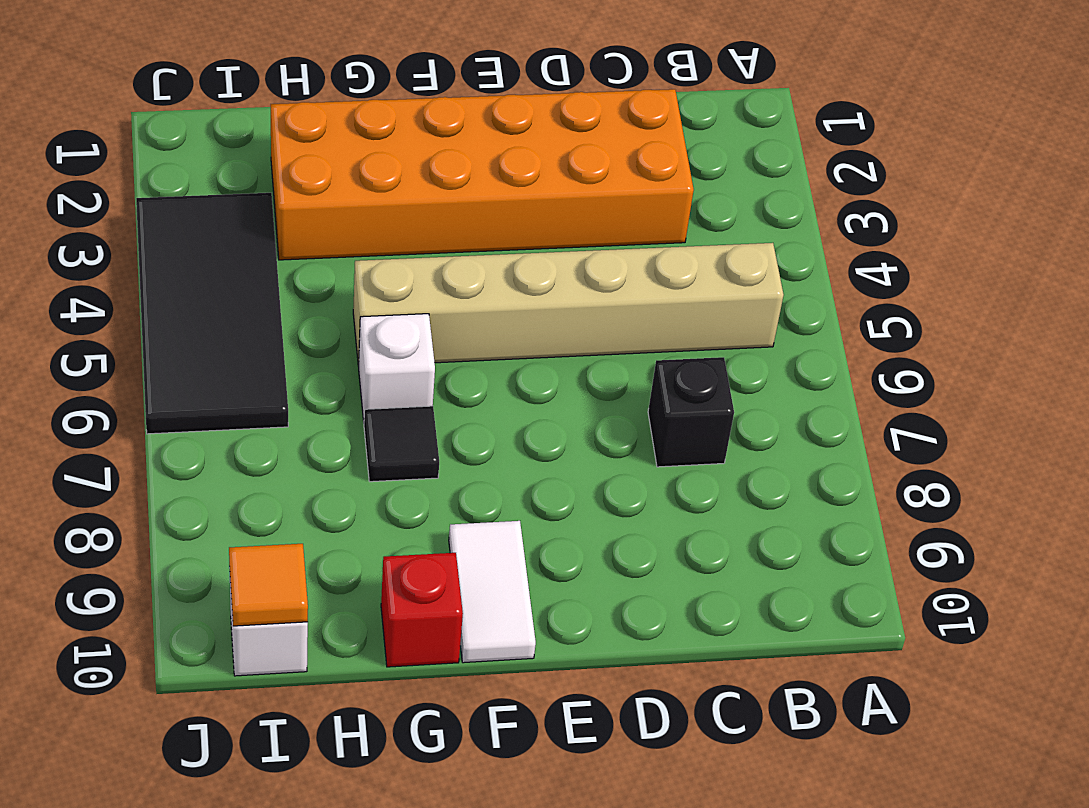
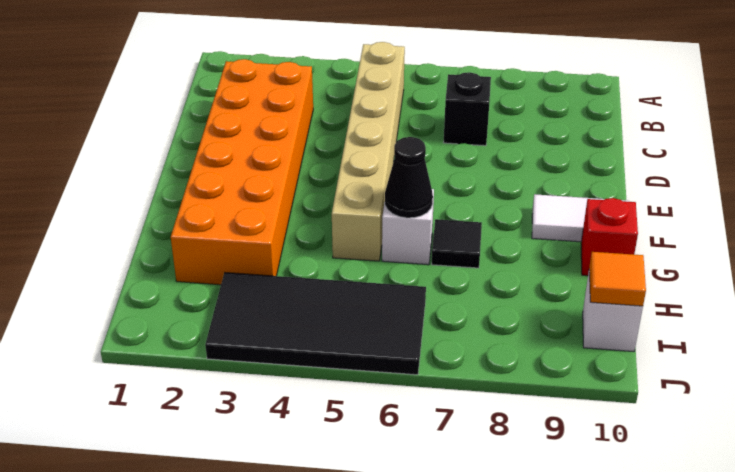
none -> black cone G6 level 2

